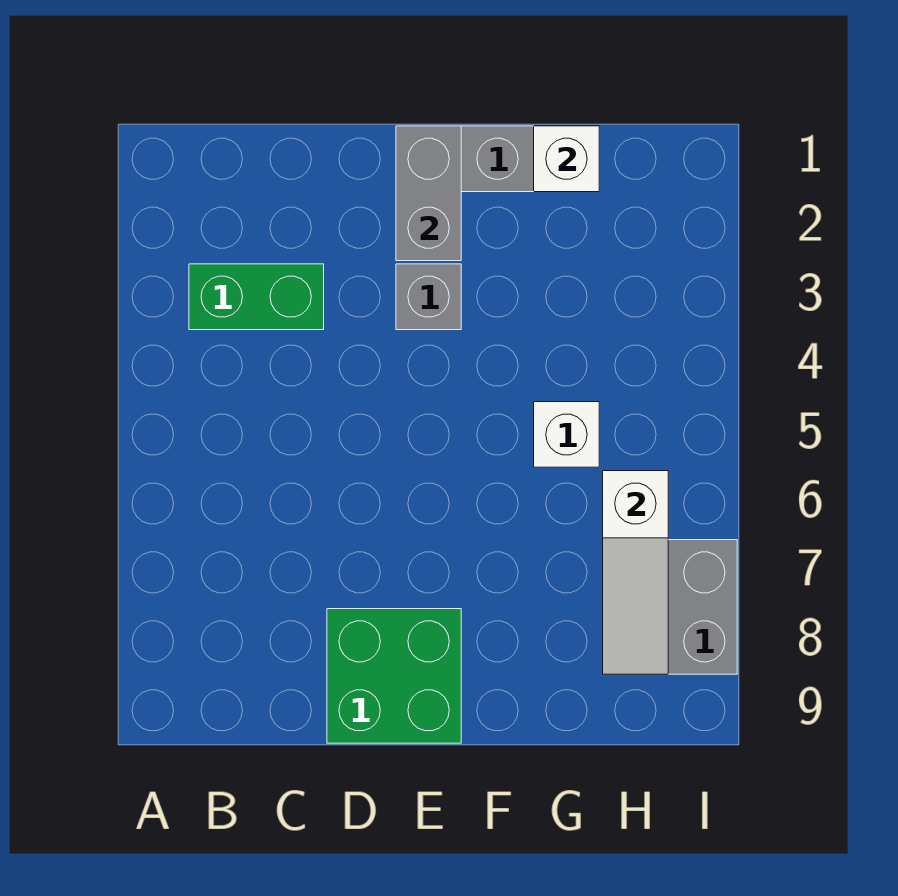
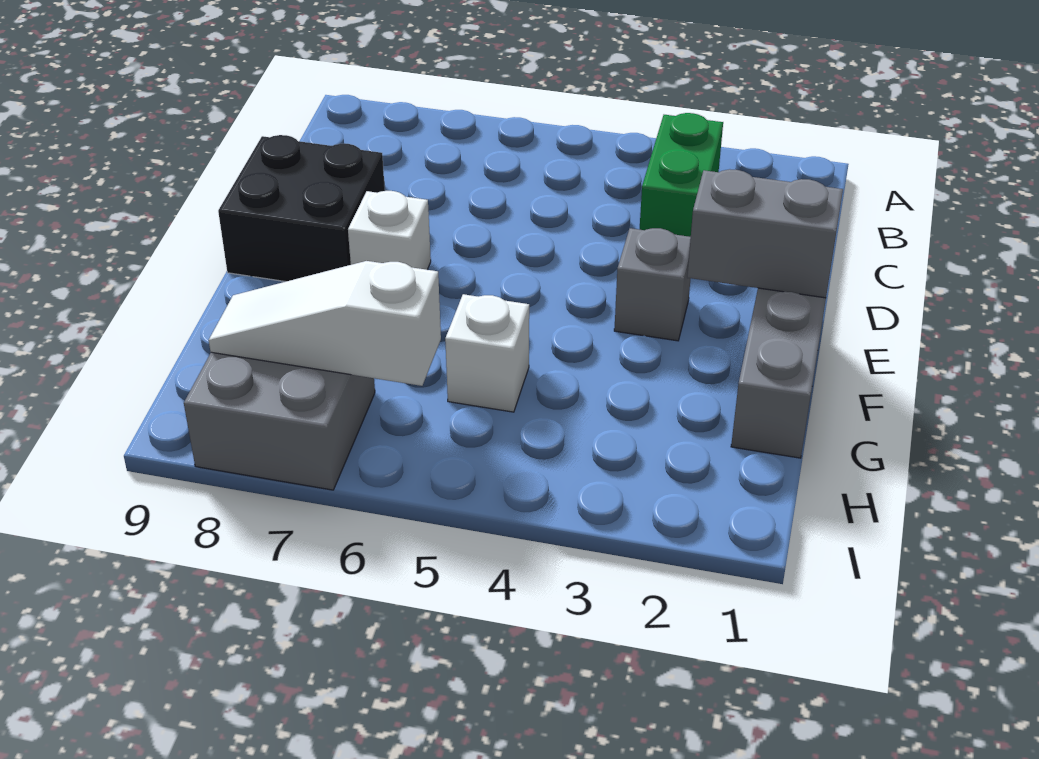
green brick D8:E9 level 1 -> black brick D8:E9 level 1
white brick G1 level 2 -> white brick E7 level 1

